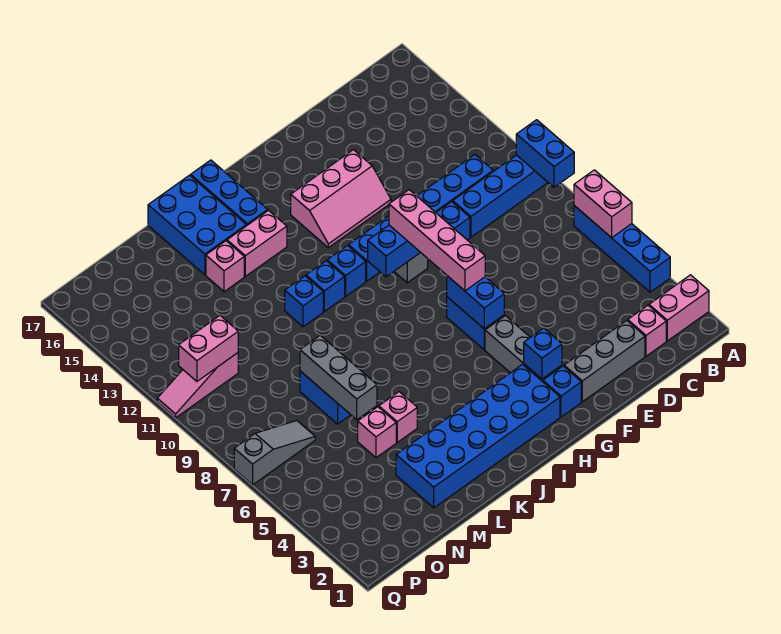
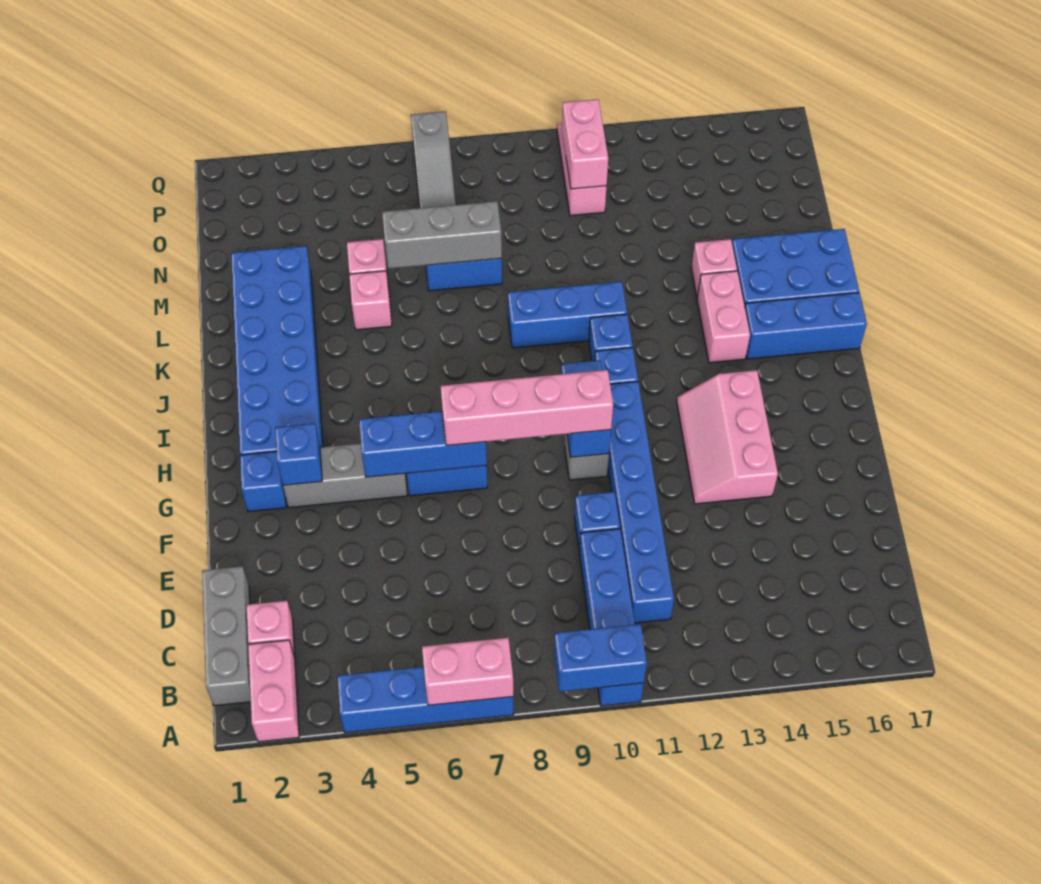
grey brick D2:F2 level 1 -> grey brick B1:D1 level 1
blue brick G6:G7 level 2 -> blue brick G5:G7 level 2
blue brick K11 level 1 -> blue brick K9:K11 level 1

